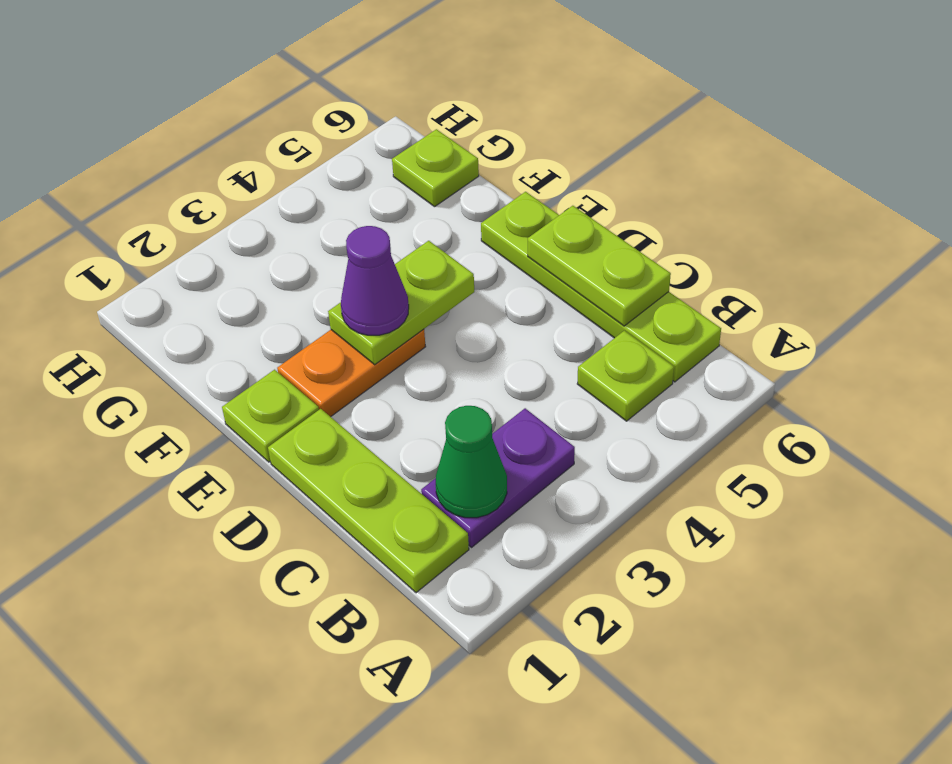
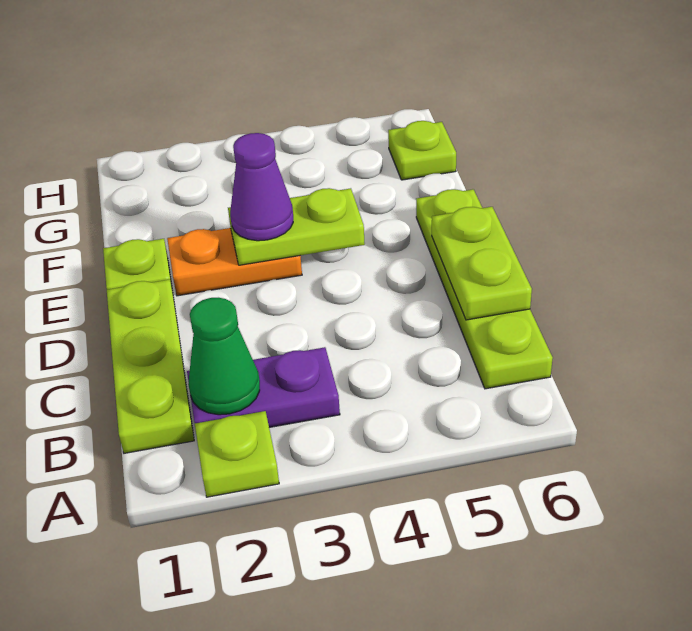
lime plate B5 level 1 -> lime plate A2 level 1

